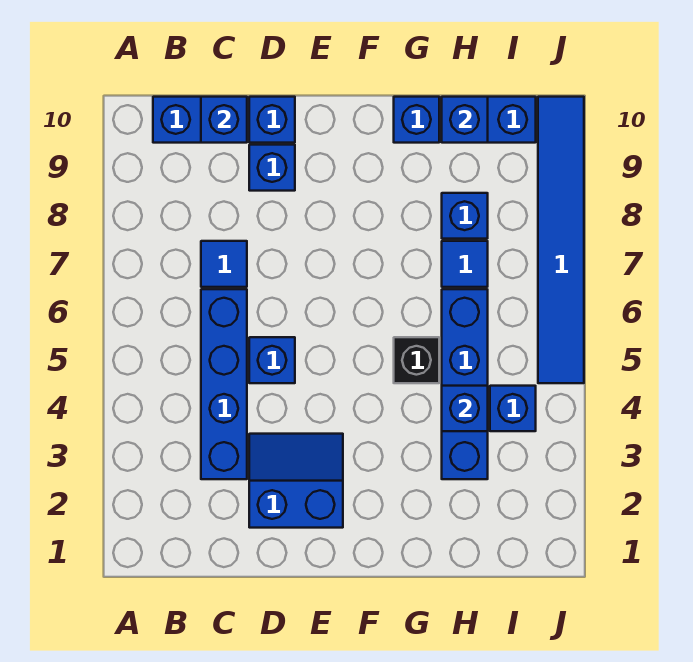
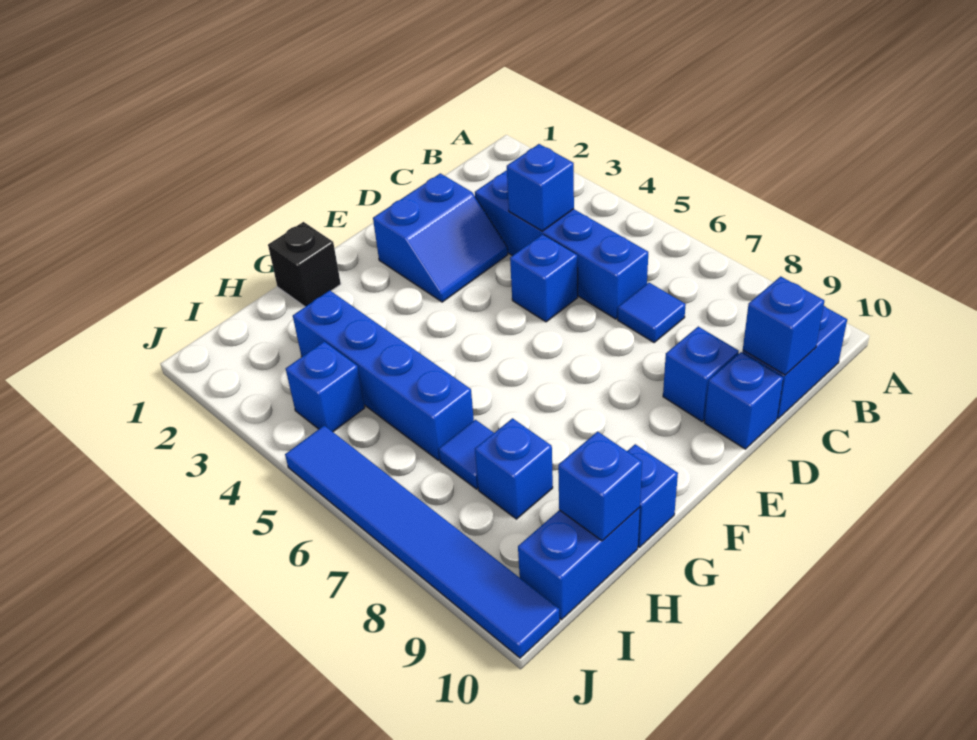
black brick G5 level 1 -> black brick G1 level 1
blue brick H4 level 2 -> blue brick C4 level 2

